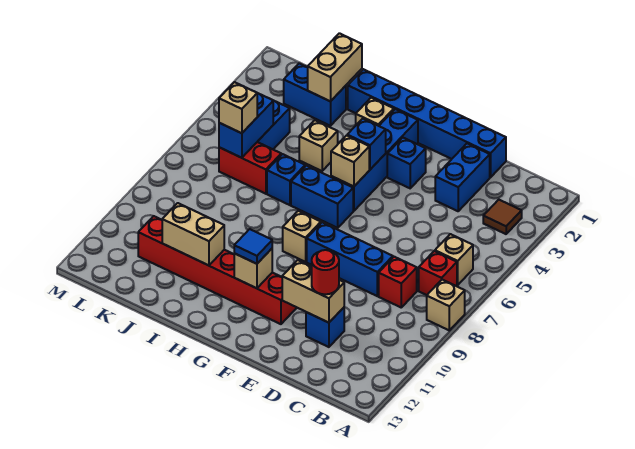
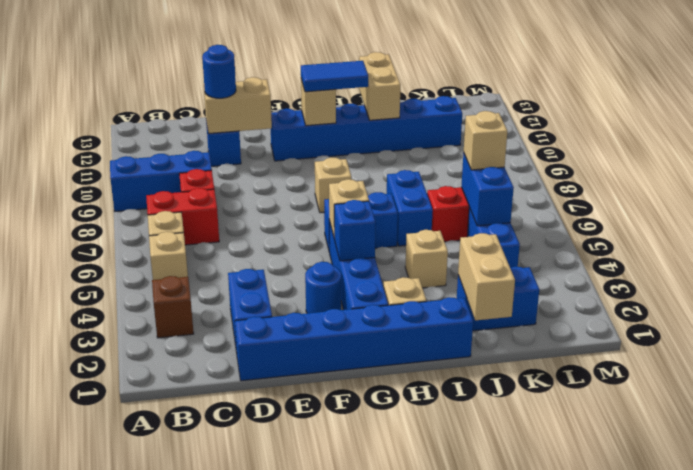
tan brick A8 level 1 -> tan brick B5 level 1
brown tile B3 level 1 -> brown brick B3 level 1
red brick B7 level 1 -> red brick B7:C7 level 1
blue brick D8:F8 level 1 -> blue brick A9:C9 level 1
red round brick D11 level 3 -> blue round brick D11 level 3
blue brick F3 level 1 -> blue round brick F3 level 1
red brick F11:K11 level 1 -> blue brick F11:K11 level 1
blue tile G11 level 3 -> blue tile G11:H11 level 3
blue brick I6 level 1 -> blue brick I6:I7 level 1
tan brick I11:J11 level 2 -> tan brick I11:I12 level 2

